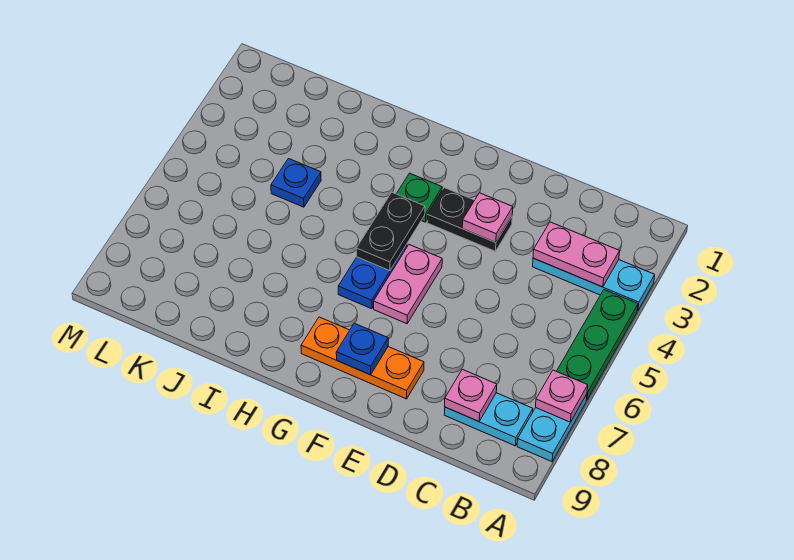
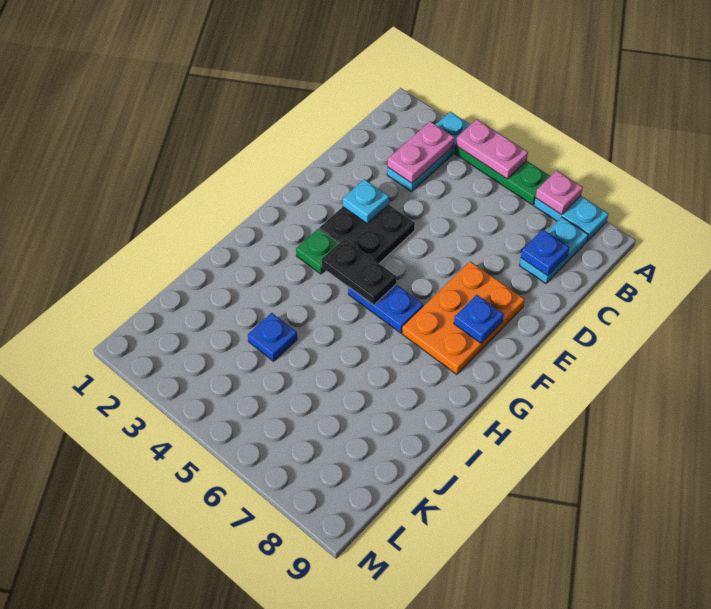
pink plate C8 level 2 -> blue plate C8 level 2
black plate E3:F3 level 1 -> black plate E3:F4 level 1
pink plate E3 level 2 -> cyan plate E3 level 2
orange plate E8:G8 level 1 -> orange plate E7:G8 level 1
pink plate F5:F6 level 1 -> pink plate A4:A5 level 2

